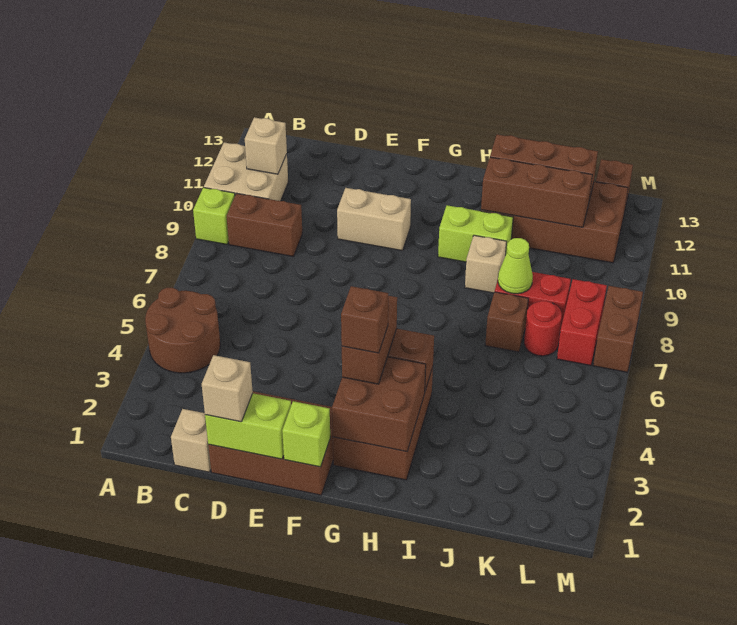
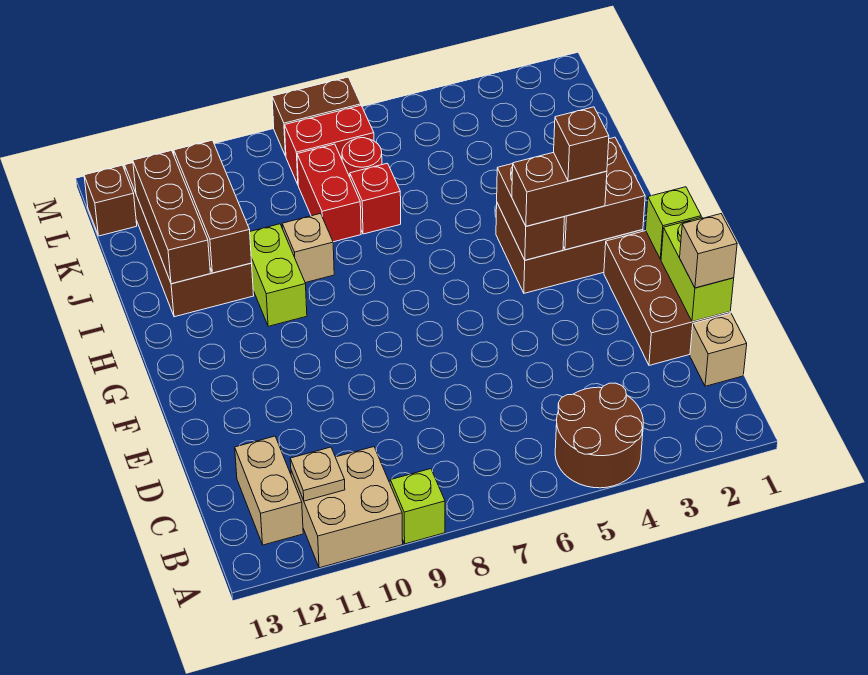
brown brick B9:C9 level 1 -> none
tan brick B11 level 2 -> tan plate B11 level 2
tan brick E10:F10 level 1 -> tan brick B12:C12 level 1
brown brick J7 level 1 -> red brick J7 level 1
lime cone J8 level 2 -> none

